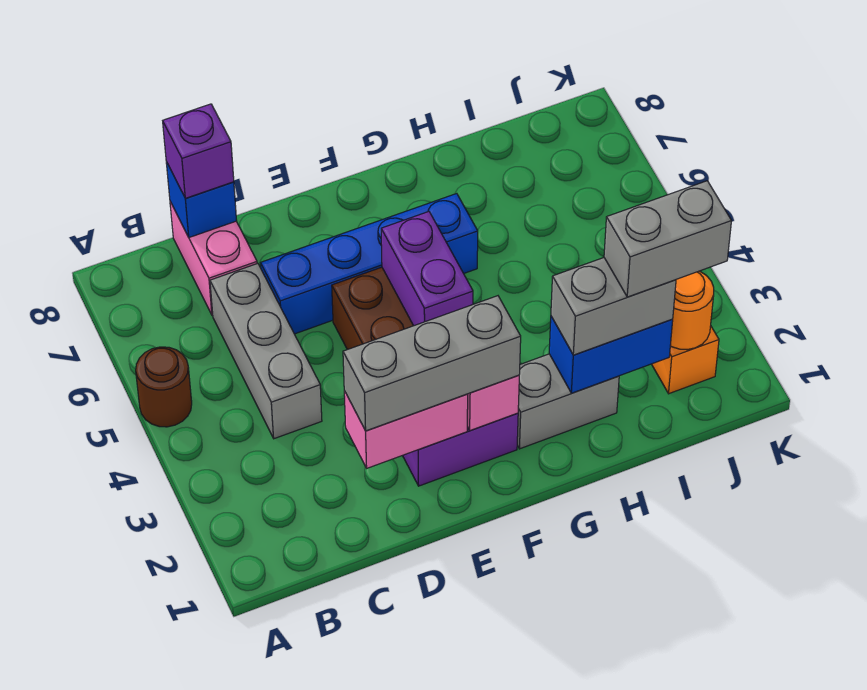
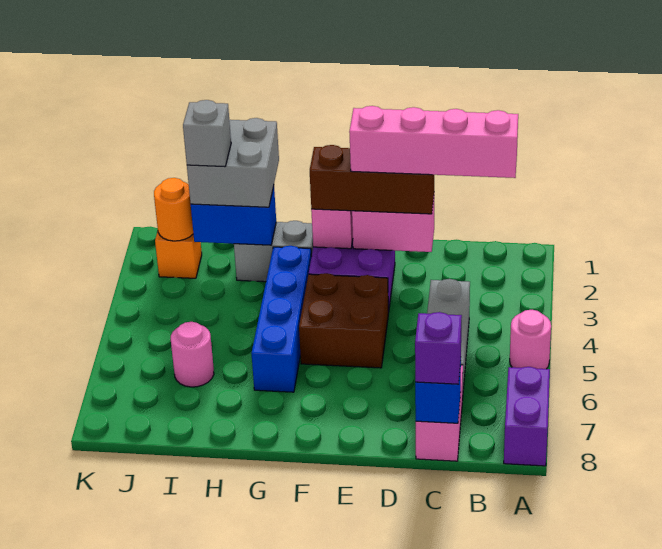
brown round brick A5 level 1 -> pink round brick A5 level 1
none -> pink brick B2:E2 level 4
grey brick D2:F2 level 3 -> brown brick D2:F2 level 3
blue brick D6:G6 level 1 -> blue brick G3:G6 level 1
purple brick F4:F5 level 2 -> purple brick A7:A8 level 1
grey brick H2:I2 level 3 -> grey brick H1:I2 level 3
grey brick I2:J2 level 4 -> grey brick I2 level 4
none -> pink round brick I6 level 1

